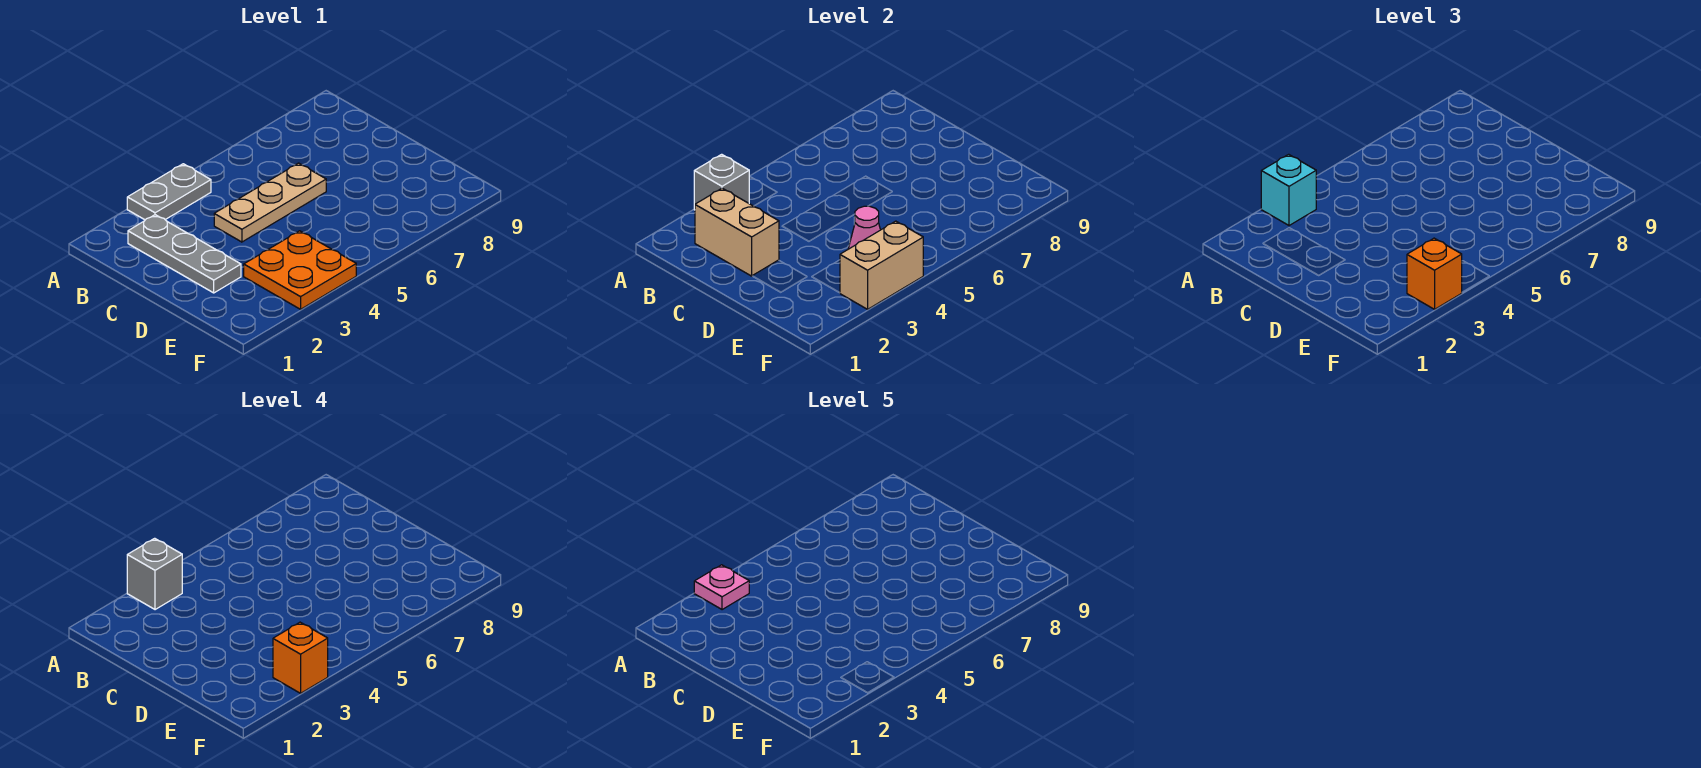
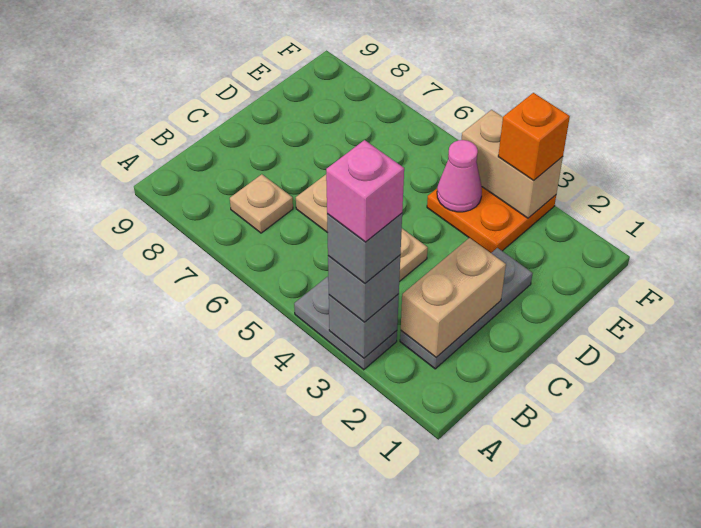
cyan brick A3 level 3 -> grey brick A3 level 3
pink plate A3 level 5 -> pink brick A3 level 5
none -> tan plate B7 level 1
orange brick F3 level 4 -> none

